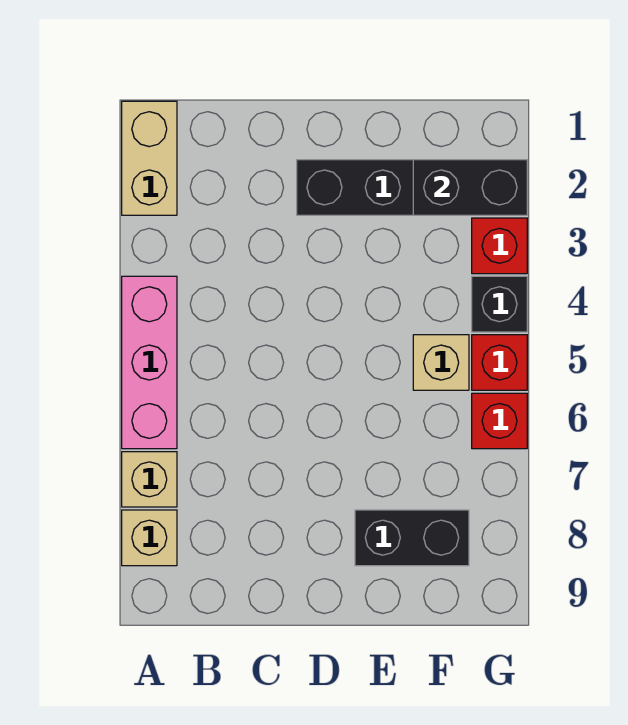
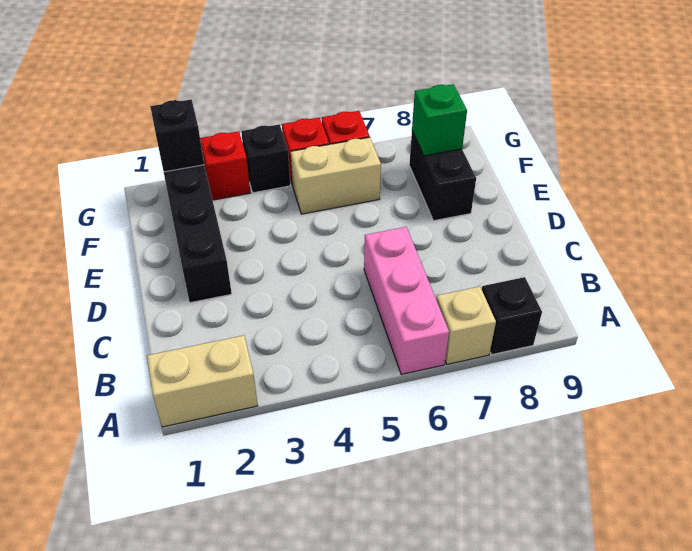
pink brick A4:A6 level 1 -> pink brick A6:C6 level 1
tan brick A8 level 1 -> black brick A8 level 1
black brick F2:G2 level 2 -> black brick G2 level 2
tan brick F5 level 1 -> tan brick F5:F6 level 1
none -> green brick F8 level 2

